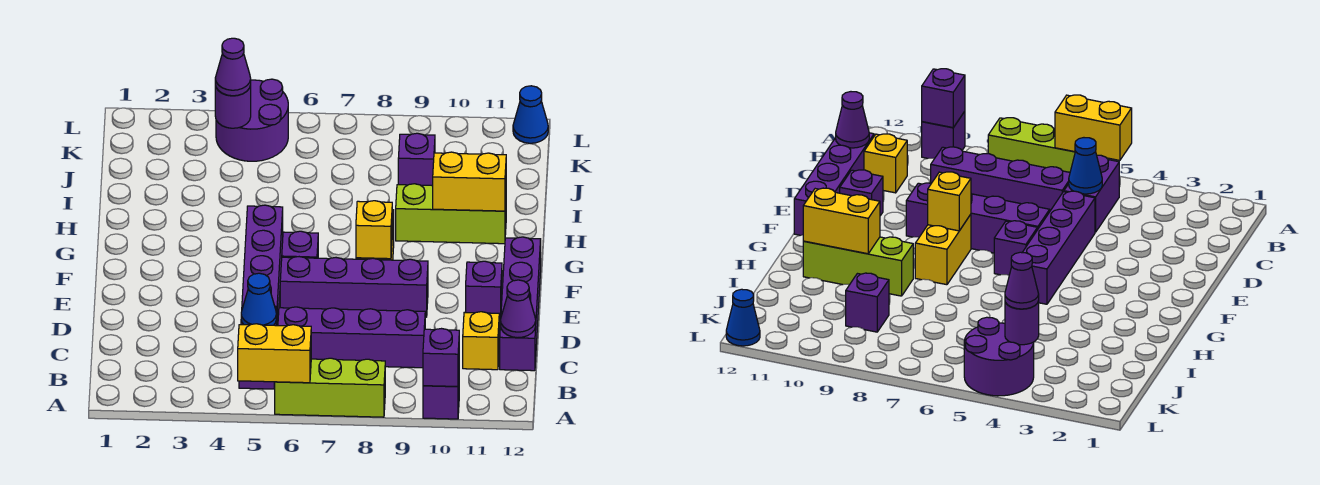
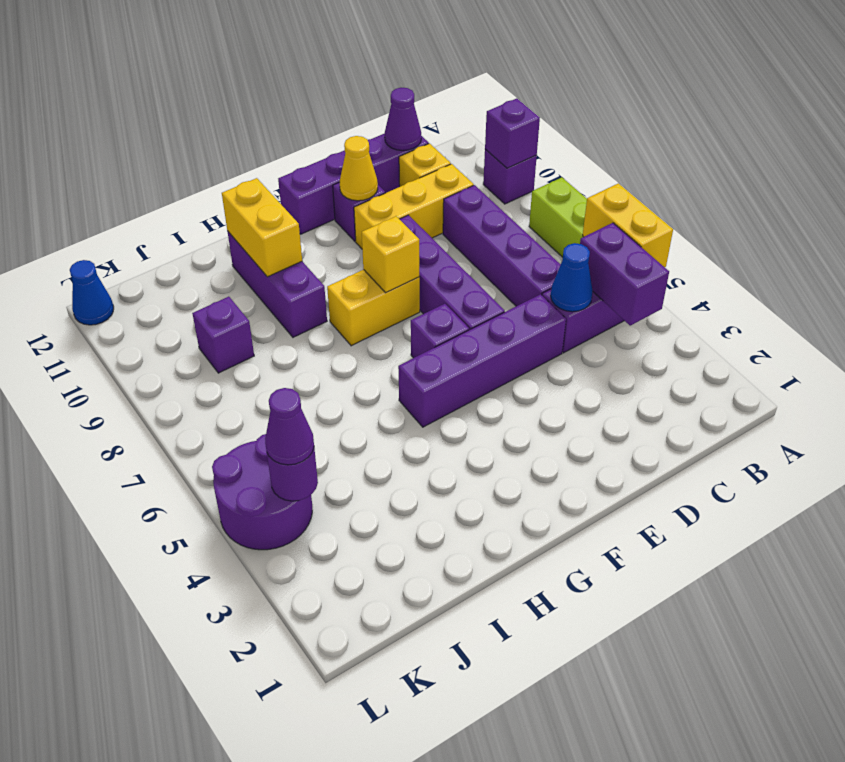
none -> purple brick B4:B5 level 2
none -> yellow brick C10:E10 level 1
none -> yellow cone E11 level 2
lime brick H9:H11 level 1 -> purple brick H9:H11 level 1

